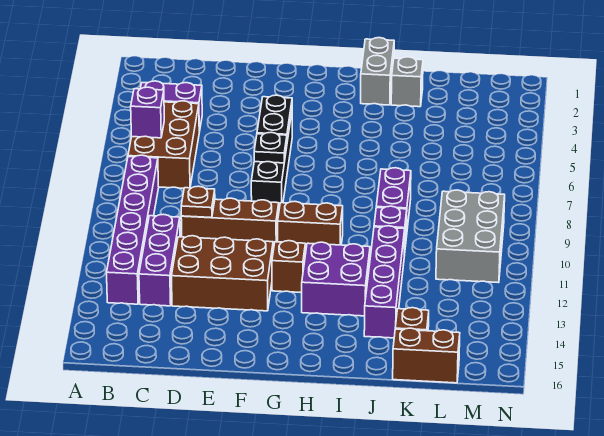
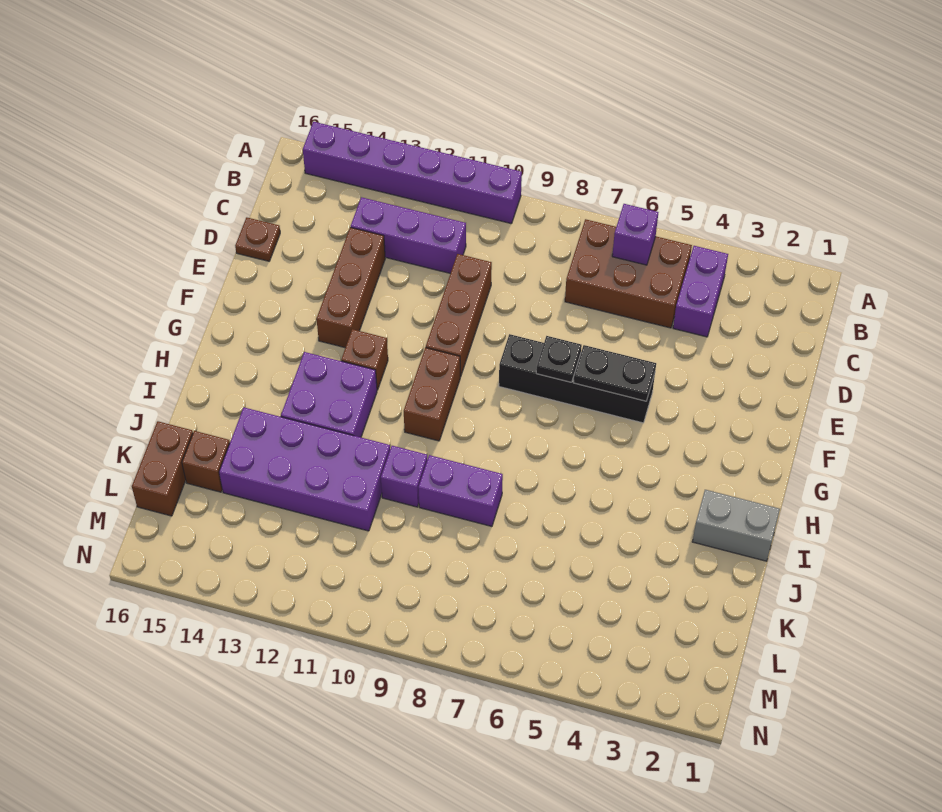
purple brick B8:B13 level 1 -> purple brick A10:A15 level 1
brown plate D10 level 2 -> brown plate D16 level 1
brown brick D12:F13 level 1 -> brown brick D13:F13 level 1
grey brick J2 level 1 -> none
purple brick J11:J14 level 1 -> purple brick J11:K14 level 1
grey brick L9:M11 level 1 -> none

